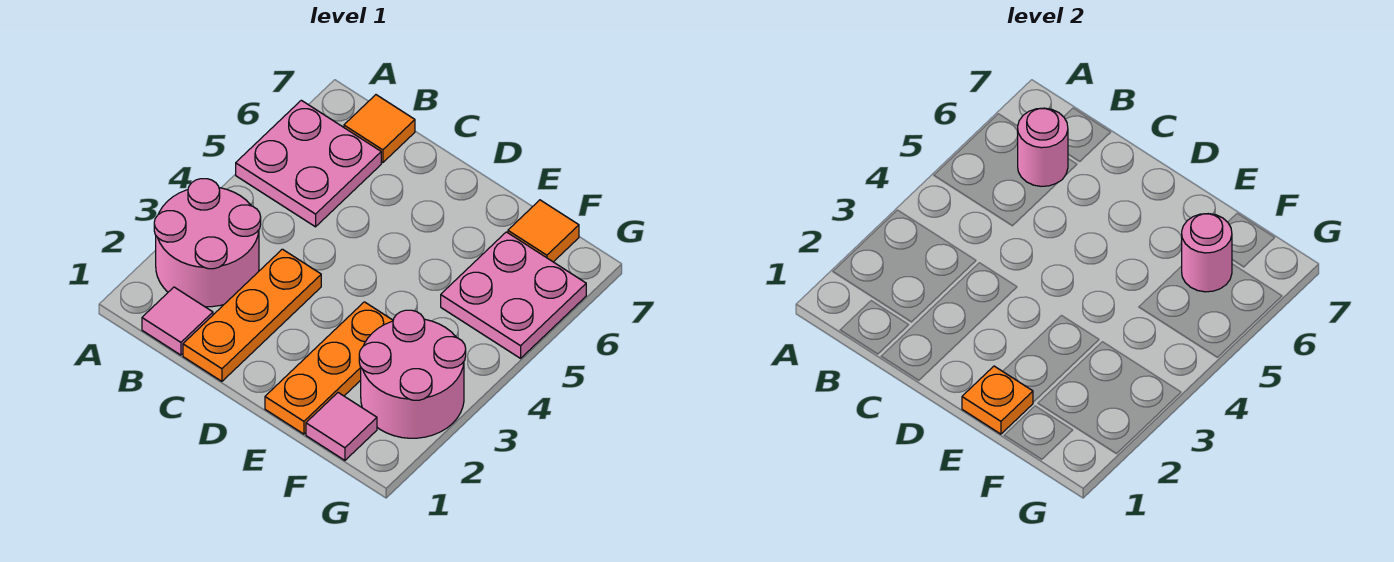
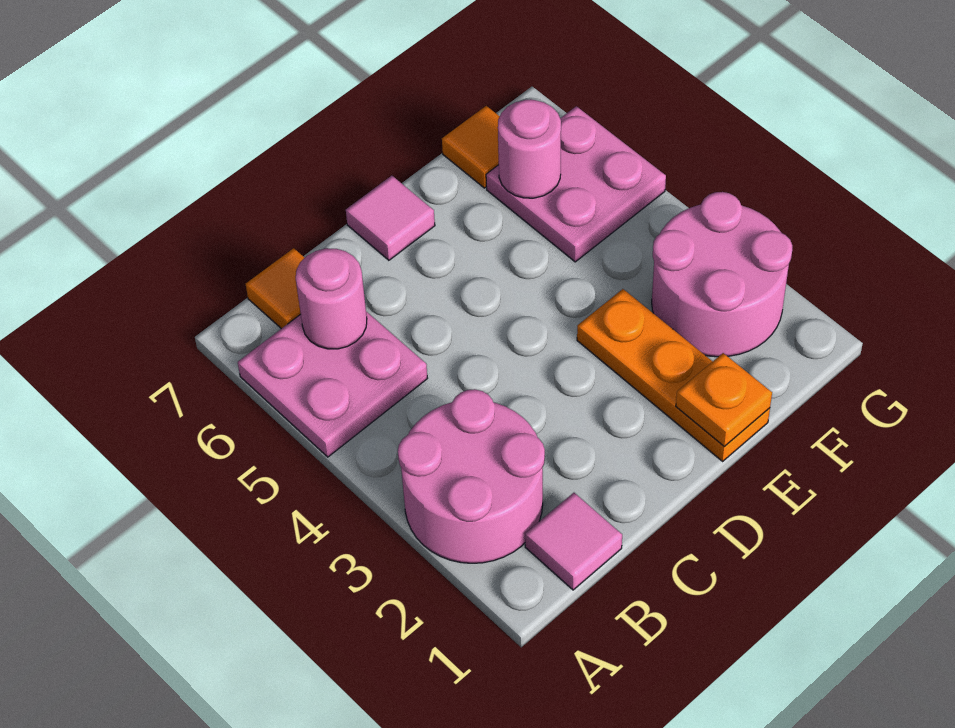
orange plate C1:C3 level 1 -> none
pink tile F1 level 1 -> pink tile D7 level 1

